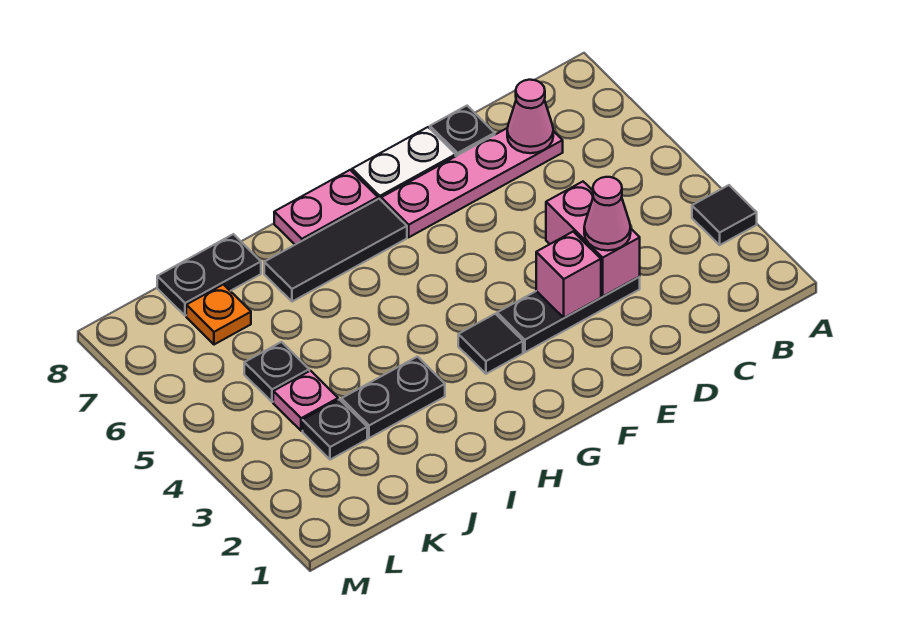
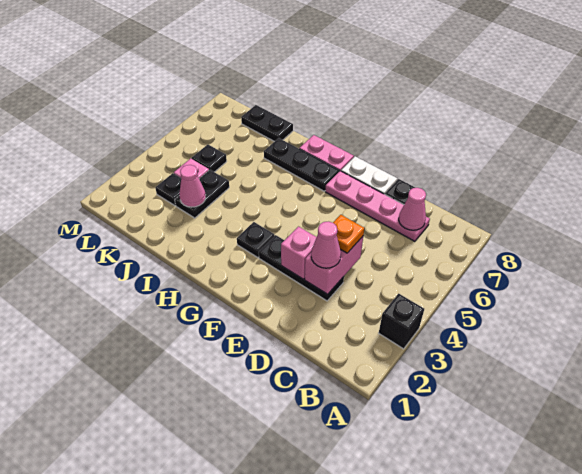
black tile A3 level 1 -> black brick A3 level 1
black tile G3 level 1 -> black plate G3 level 1
black tile G7:I7 level 1 -> black plate G7:I7 level 1
black plate I3:J3 level 1 -> black plate J3:J4 level 1
none -> pink cone J3 level 2
orange plate K7 level 1 -> orange plate D4 level 3

